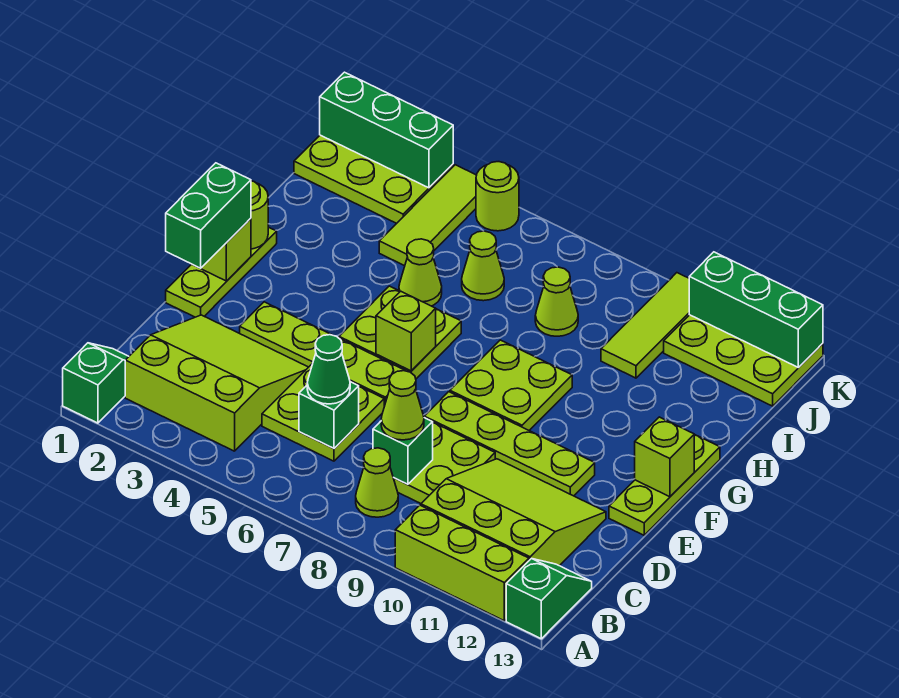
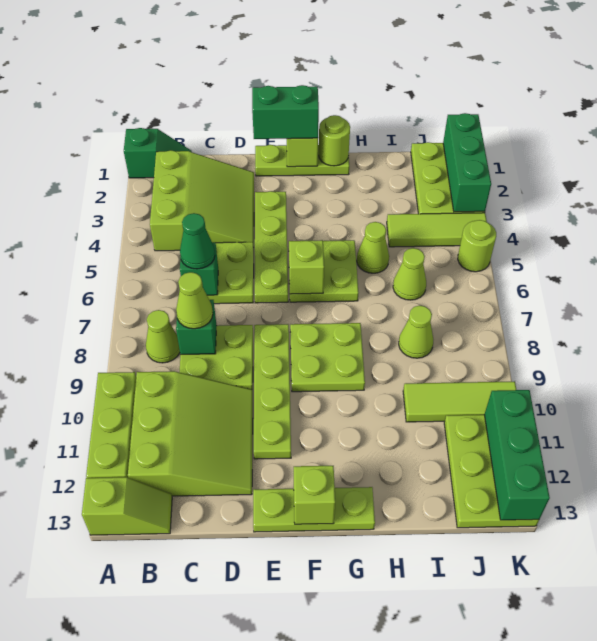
green slope A13:B13 level 1 top A -> lime slope A13:B13 level 1 top A

